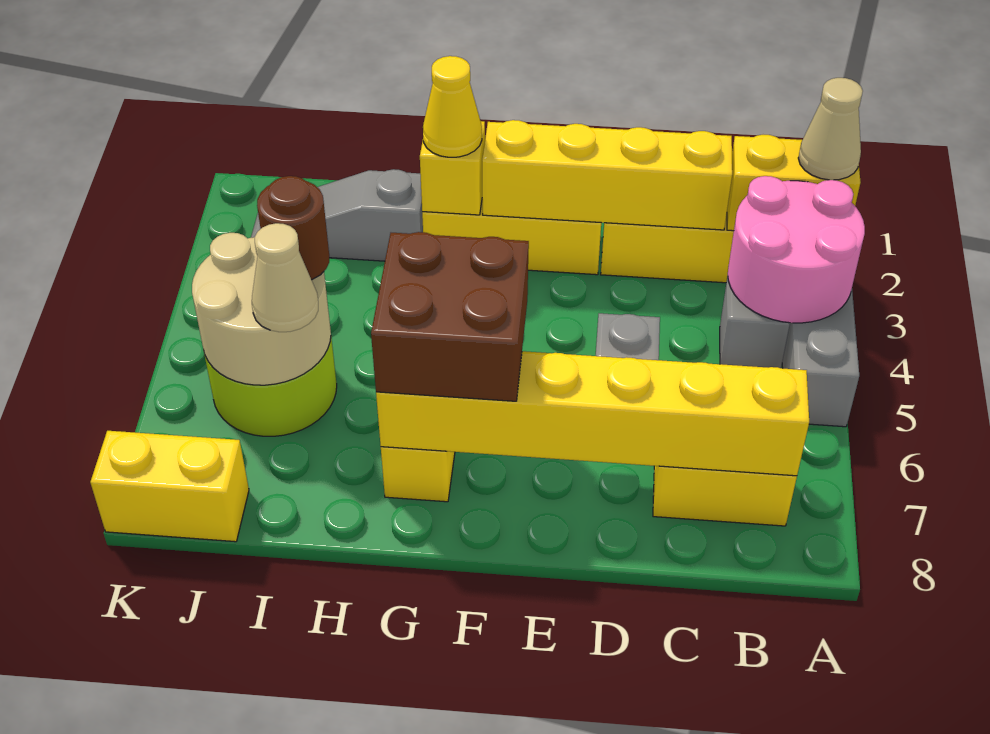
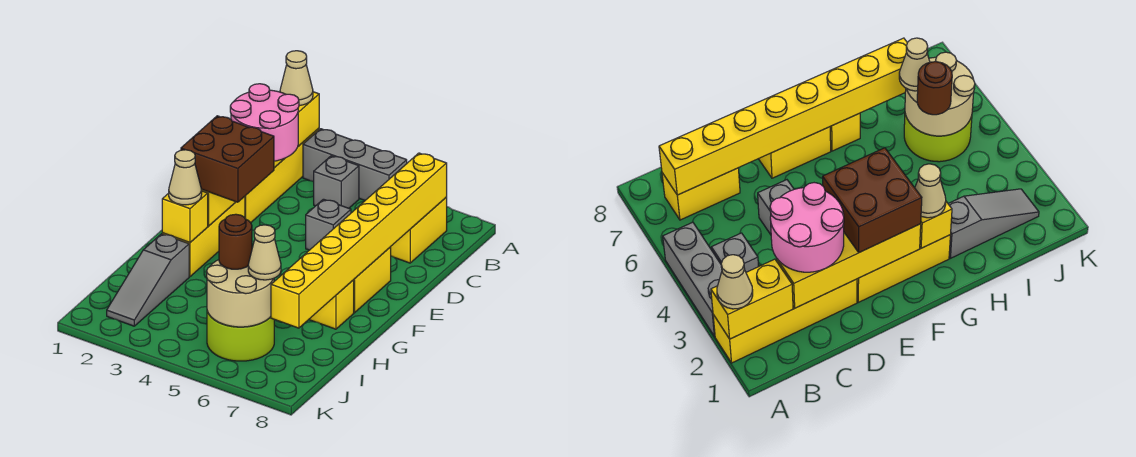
pink round brick A3:B4 level 2 -> pink round brick C2:D3 level 3
yellow brick B7:G7 level 2 -> yellow brick B7:I7 level 2
brown brick F6:G7 level 3 -> brown brick E2:F3 level 3
yellow cone G2 level 3 -> tan cone G2 level 3
yellow brick J8:K8 level 1 -> yellow brick E7:F7 level 1

